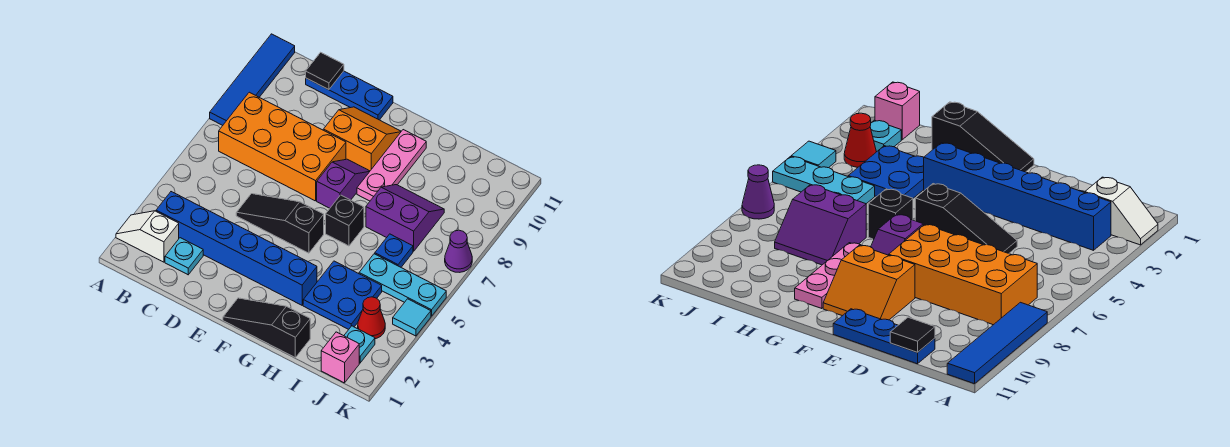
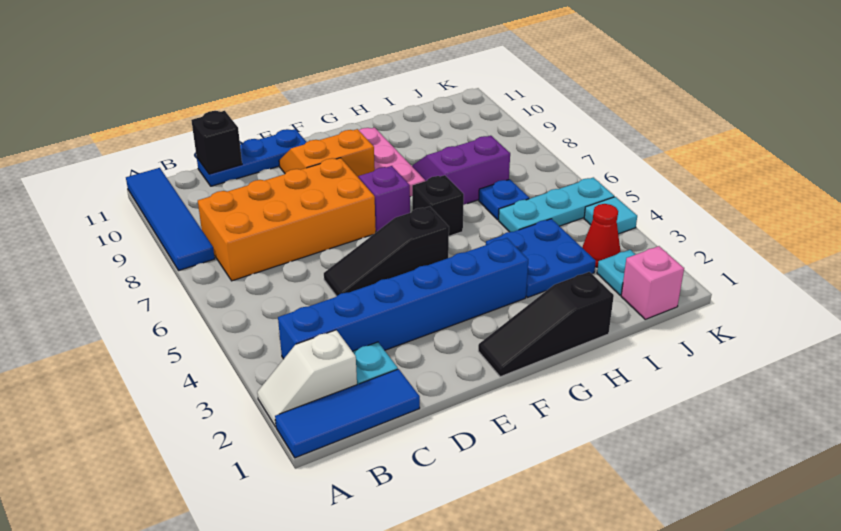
none -> blue tile A1:C1 level 1
black tile C11 level 2 -> black brick C11 level 2
purple cone K7 level 1 -> none

